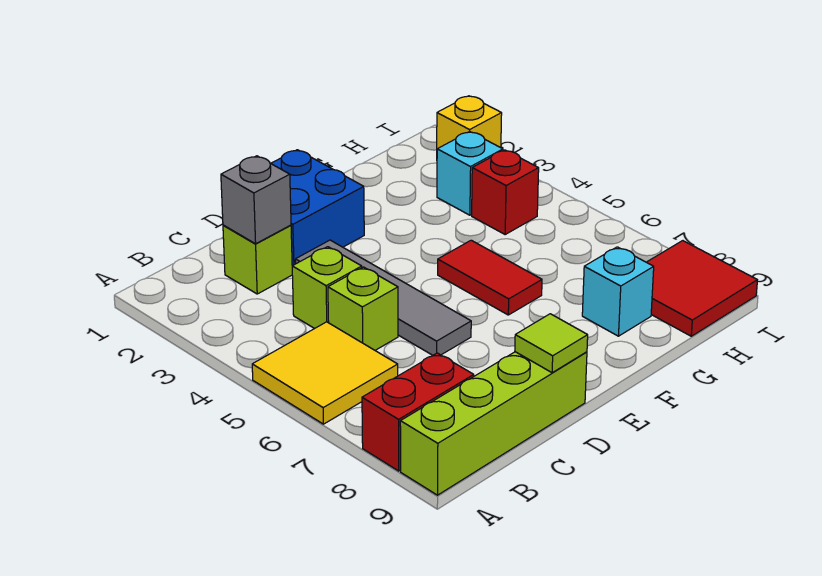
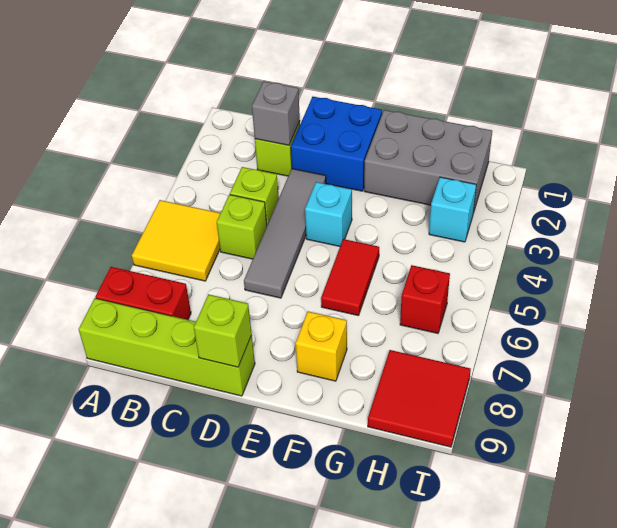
lime tile D9 level 2 -> lime brick D9 level 2
none -> grey brick F1:H2 level 1
cyan brick G8 level 1 -> cyan brick E4 level 1
red brick H4 level 1 -> red brick H6 level 1
yellow brick I2 level 1 -> yellow brick F8 level 1

